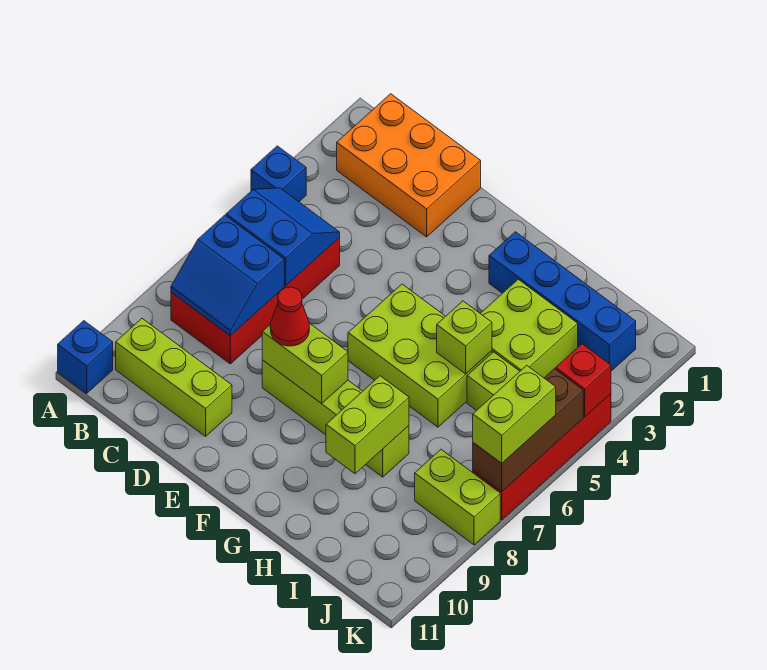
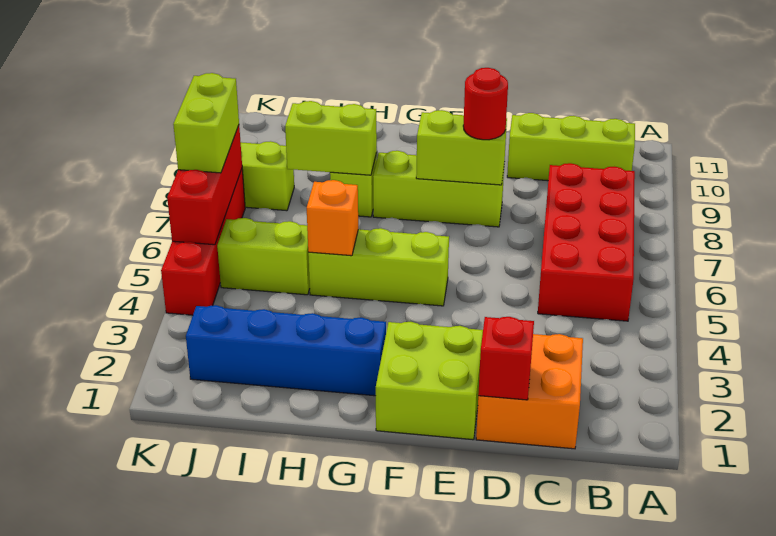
blue brick A4 level 1 -> none
blue brick A11 level 1 -> none
orange brick B1:D2 level 1 -> orange brick C1:D2 level 1
blue slope B5:C6 level 2 top 6 -> none
blue slope B7:C8 level 2 top 7 -> none
red cone E8 level 3 -> red round brick E8 level 3
lime brick F5:H6 level 1 -> lime brick F5:H5 level 1
lime brick H3:I4 level 1 -> lime brick E1:F2 level 1
lime brick H5 level 2 -> orange brick H5 level 2
lime brick H8:H9 level 2 -> lime brick H8:I8 level 2
red brick K4 level 2 -> red brick D1 level 2
brown brick K5:K7 level 2 -> red brick K5:K7 level 2

